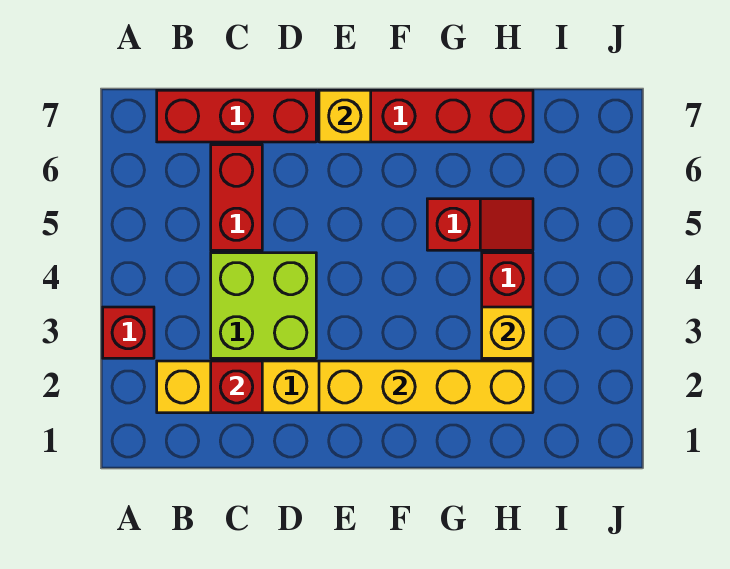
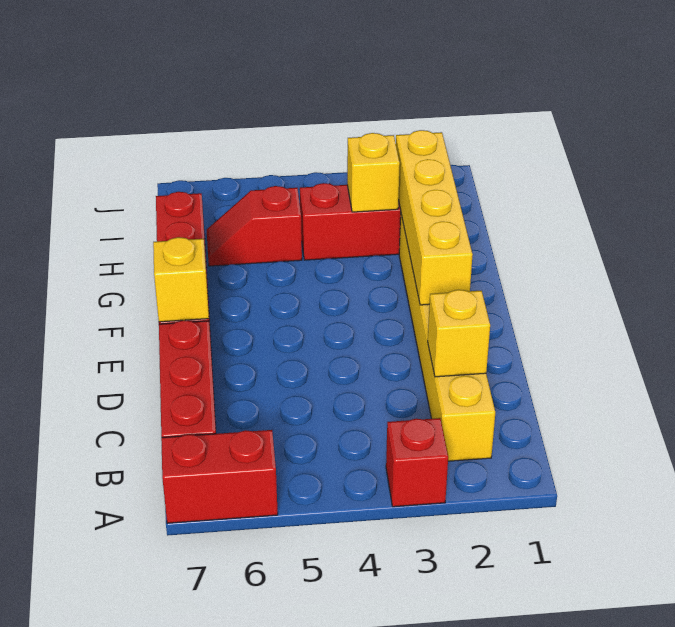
red brick C2 level 2 -> yellow brick C2 level 2
lime brick C3:D4 level 1 -> none
red brick C5:C6 level 1 -> red brick A6:A7 level 1
red slope G5:H5 level 1 top G -> red slope H5:H6 level 1 top 5

